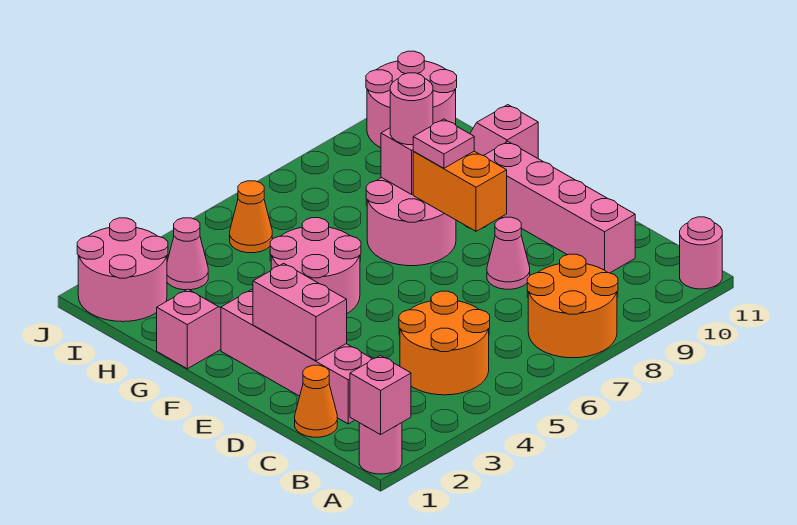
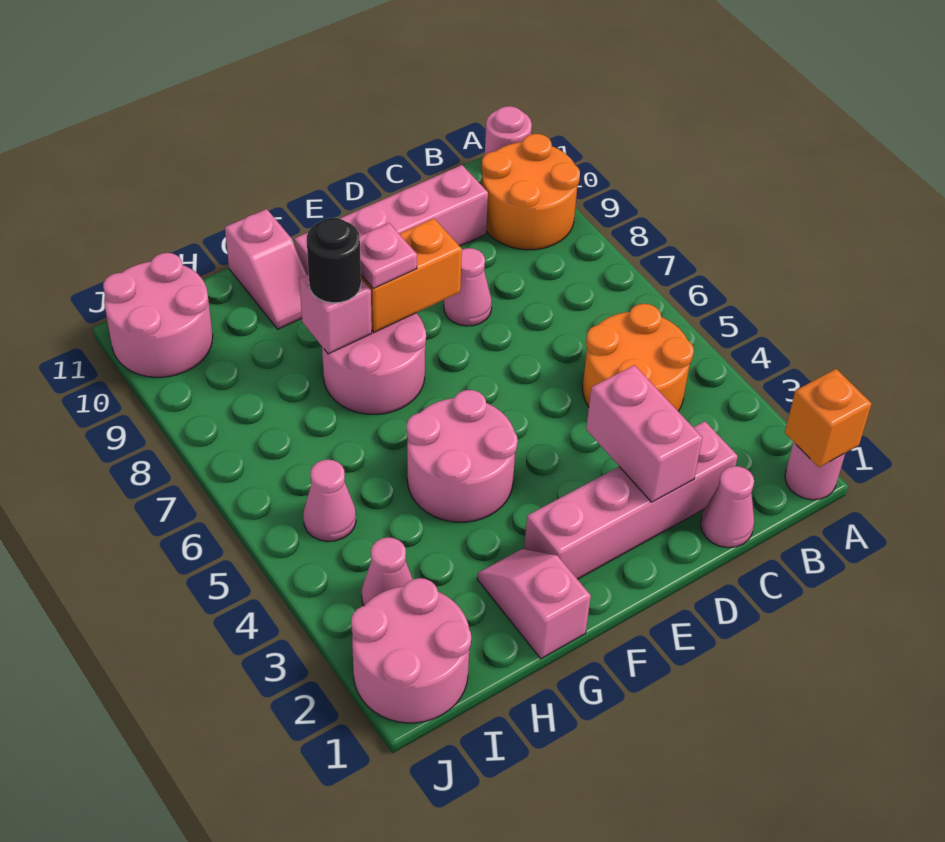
pink brick A1 level 2 -> orange brick A1 level 2
orange round brick A7:B8 level 1 -> orange round brick A9:B10 level 1
orange cone C1 level 1 -> pink cone C1 level 1
pink brick D2:E2 level 2 -> pink brick D2:D3 level 2
pink round brick G8 level 3 -> black round brick G8 level 3
orange cone I5 level 1 -> pink cone I5 level 1

